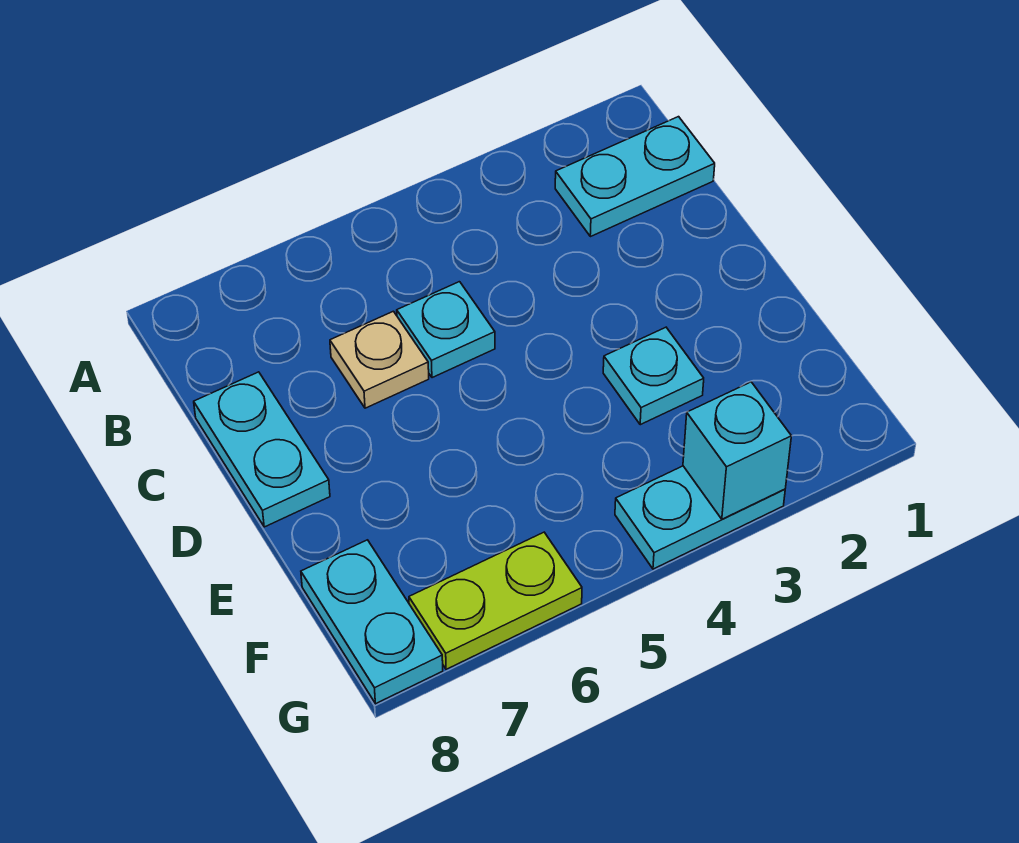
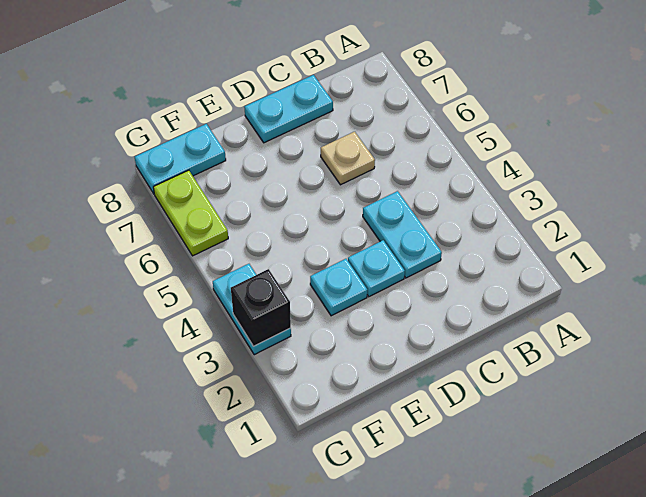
cyan plate B1:B2 level 1 -> cyan plate C3:C4 level 1
cyan plate C5 level 1 -> cyan plate D3 level 1
cyan brick G3 level 2 -> black brick G3 level 2

